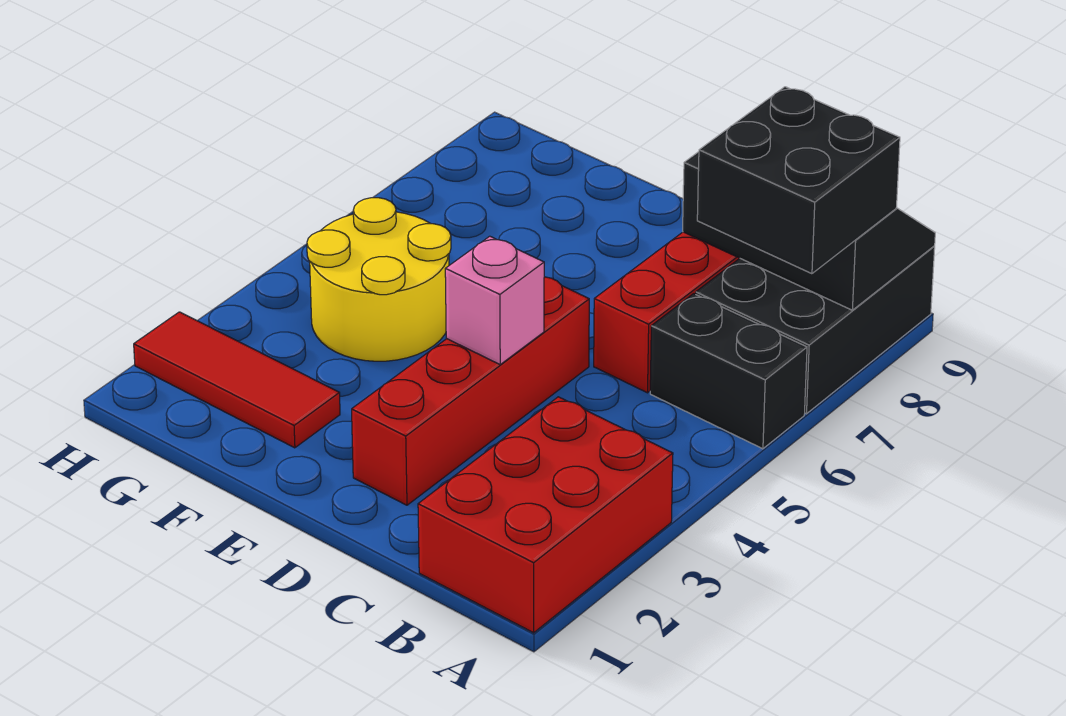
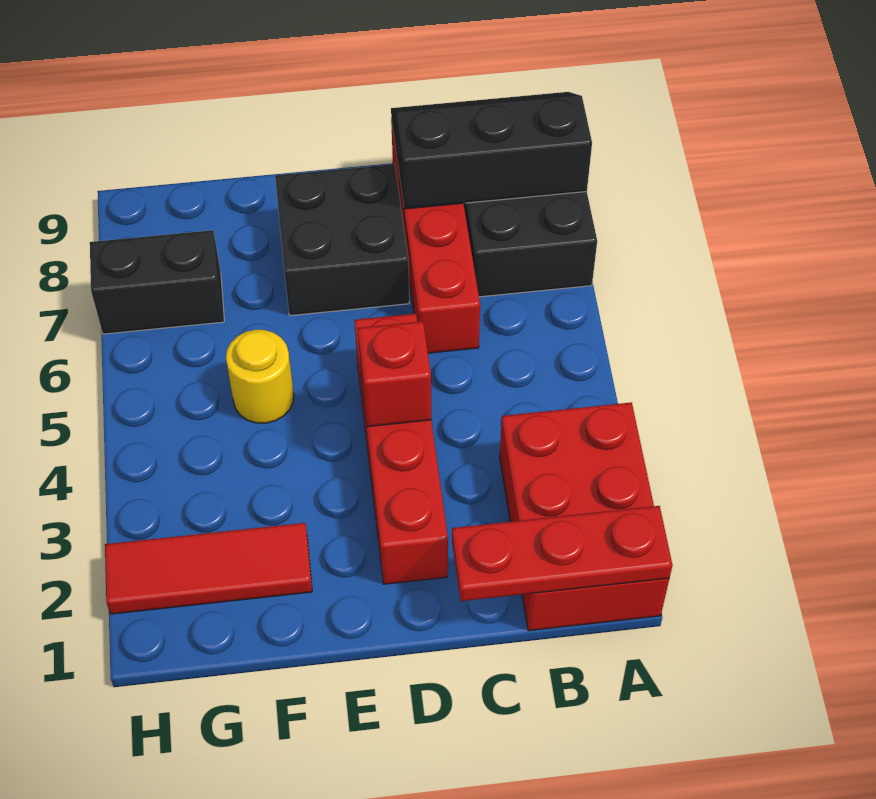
none -> red plate A1:C1 level 2
black brick A6:B6 level 1 -> black brick G7:H7 level 1
black brick A7:B8 level 3 -> black brick D7:E8 level 1
pink brick D4 level 2 -> red brick D4 level 2
yellow round brick F4:G5 level 1 -> yellow round brick F5 level 1

